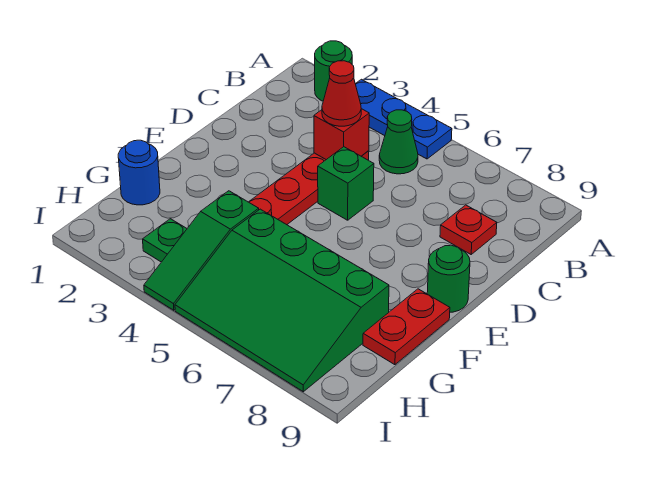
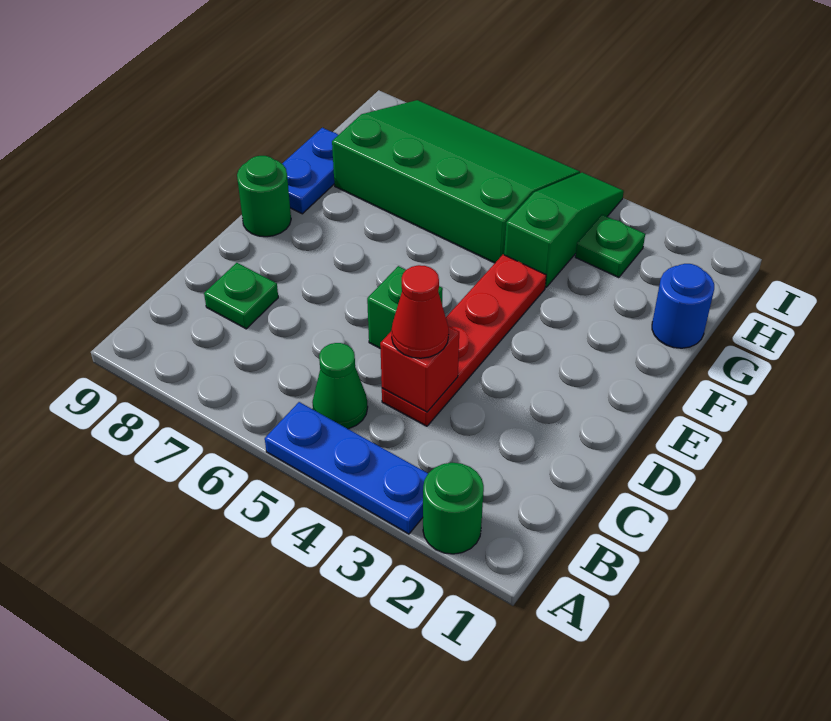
red plate C8 level 1 -> green plate C8 level 1
red plate F9:G9 level 1 -> blue plate F9:G9 level 1

